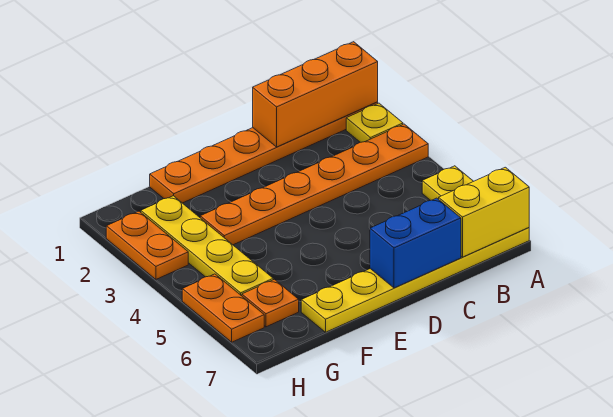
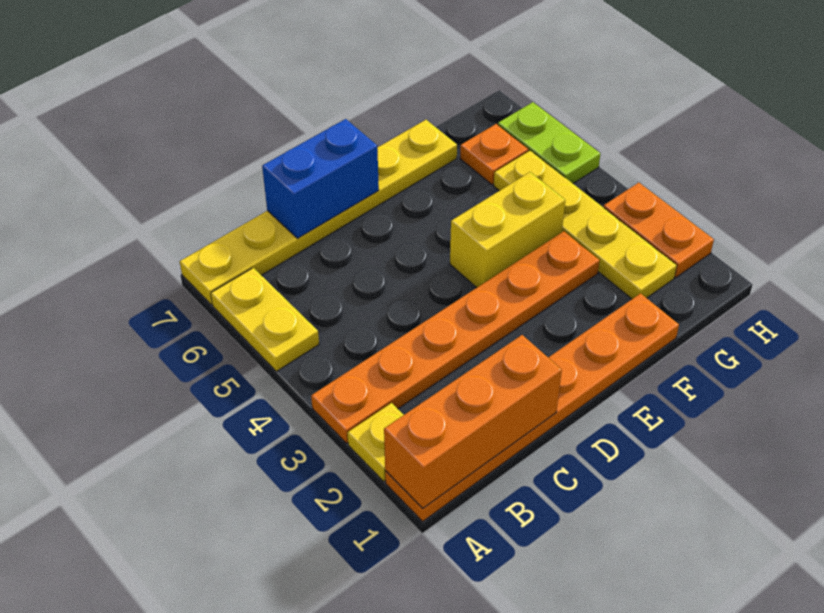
yellow brick A7:B7 level 2 -> yellow brick E4:F4 level 1
orange plate H5:H6 level 1 -> lime plate H5:H6 level 1

